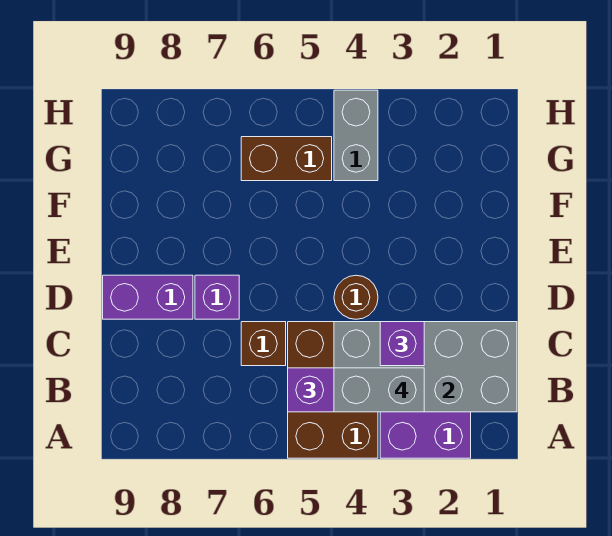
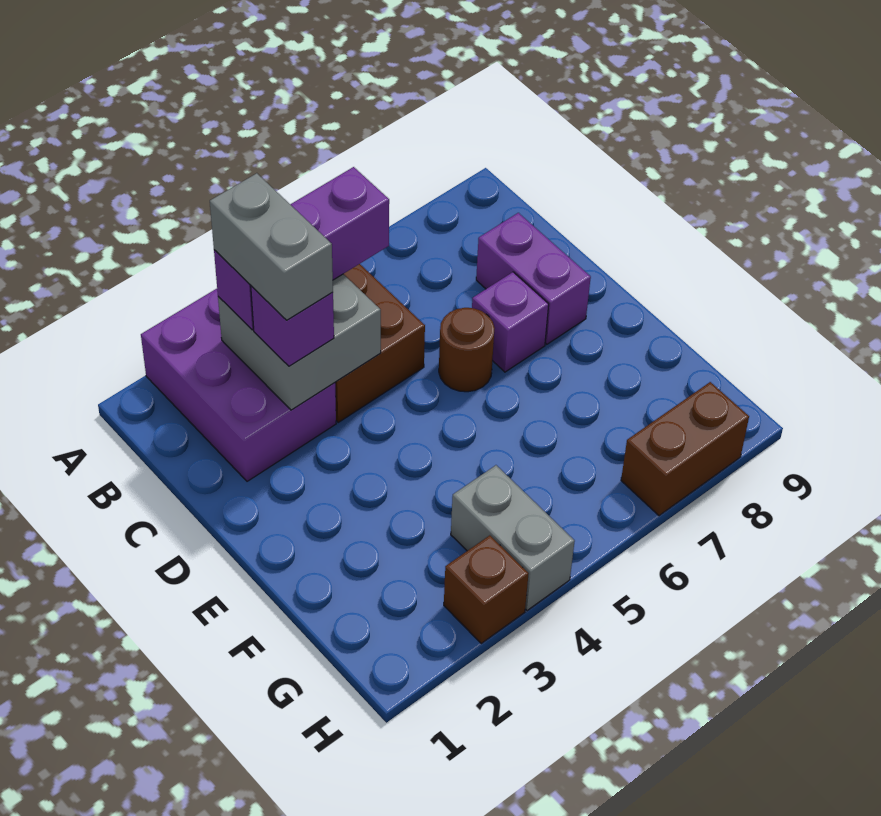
grey brick B1:C4 level 2 -> grey brick B3:C4 level 2
grey brick B3:B4 level 4 -> grey brick B3:C3 level 4
brown brick C6 level 1 -> brown brick H3 level 1
brown round brick D4 level 1 -> brown round brick D6 level 1
purple brick D8:D9 level 1 -> purple brick C8:D8 level 1
brown brick G5:G6 level 1 -> brown brick H7:H8 level 1

